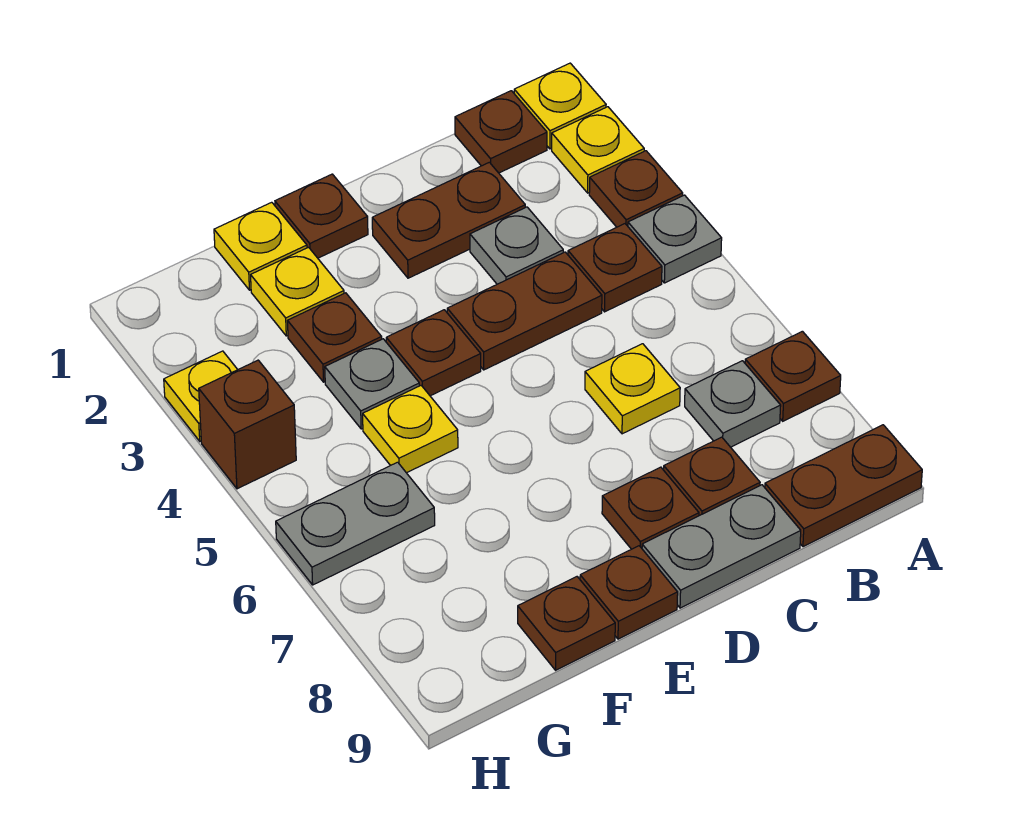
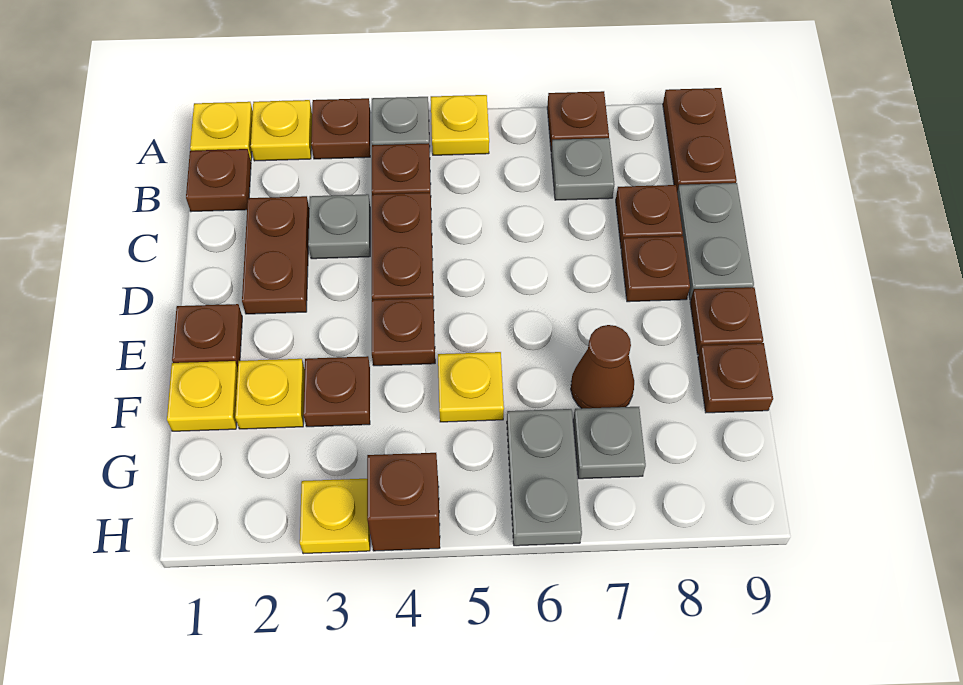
yellow plate C6 level 1 -> yellow plate A5 level 1
grey plate F4 level 1 -> grey plate G7 level 1
none -> brown cone F7 level 1

